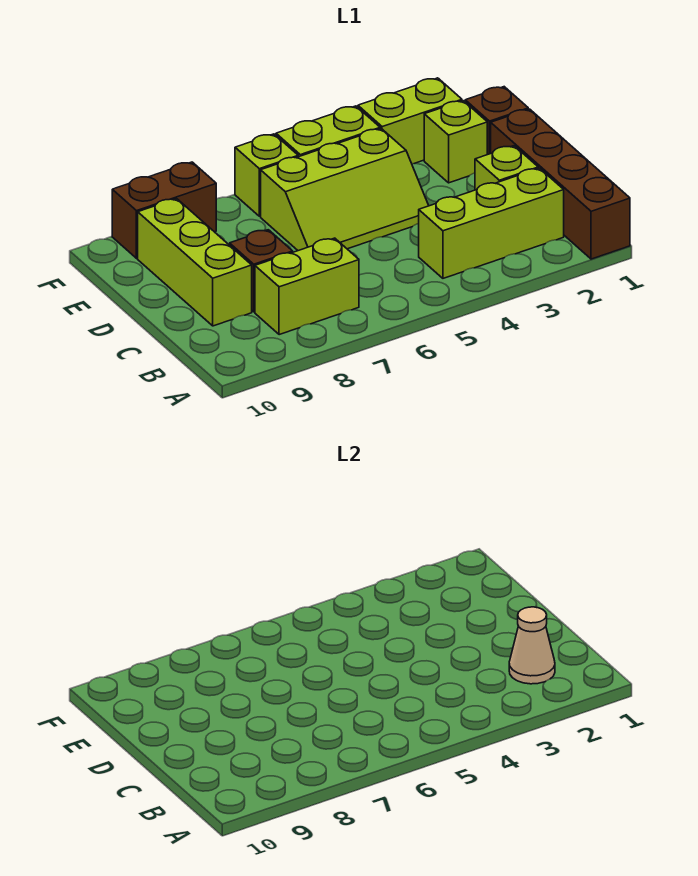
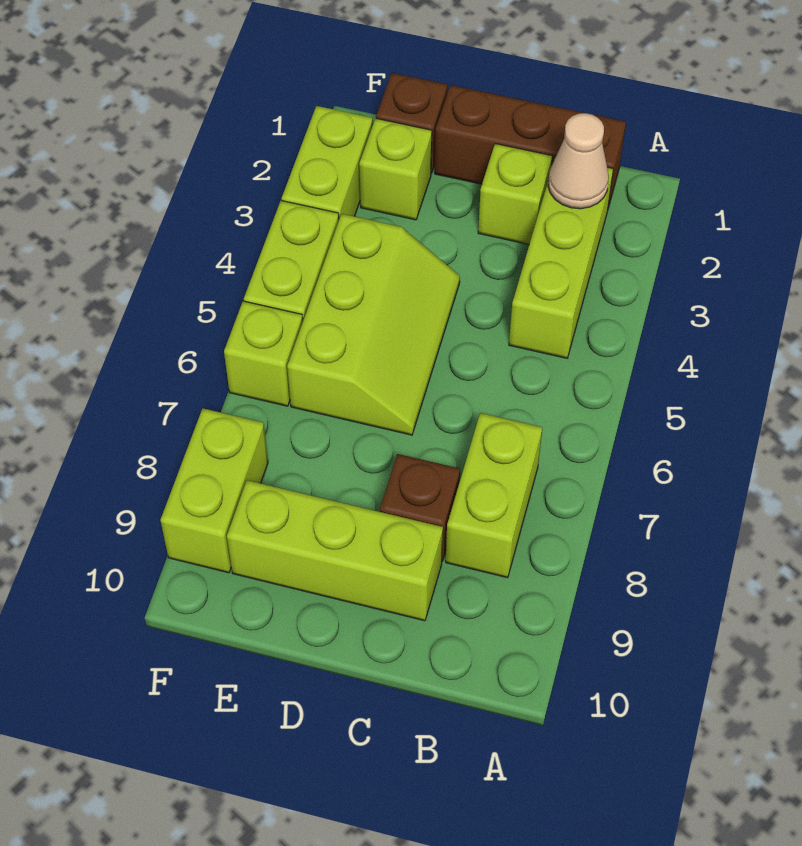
brown brick A1:D1 level 1 -> brown brick B1:D1 level 1
brown brick F8:F9 level 1 -> lime brick F8:F9 level 1

